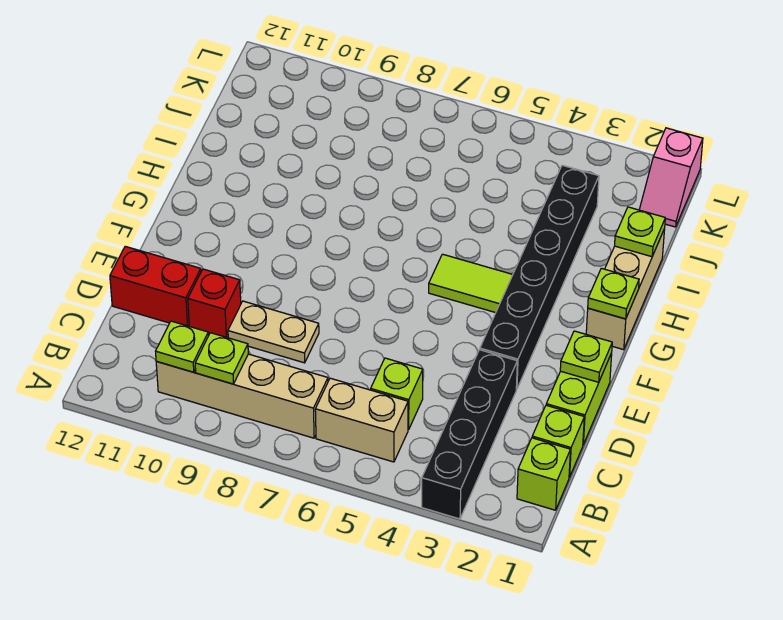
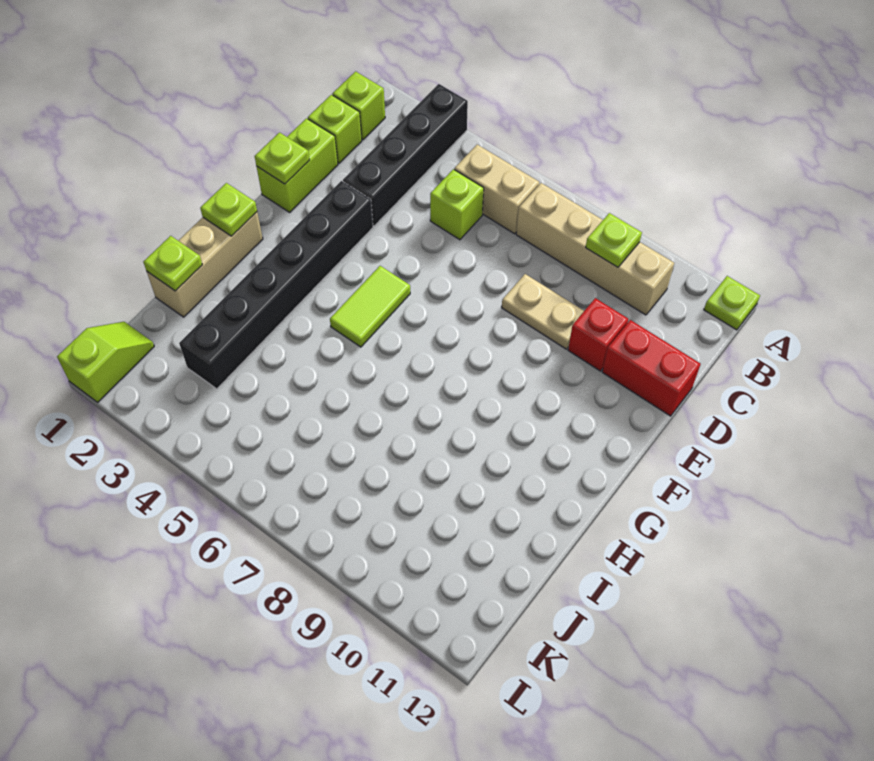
lime plate B10 level 2 -> lime plate A12 level 1
lime tile G4:G5 level 1 -> lime tile F5:G5 level 1
pink slope K1:L1 level 1 top L -> lime slope K1:L1 level 1 top L

